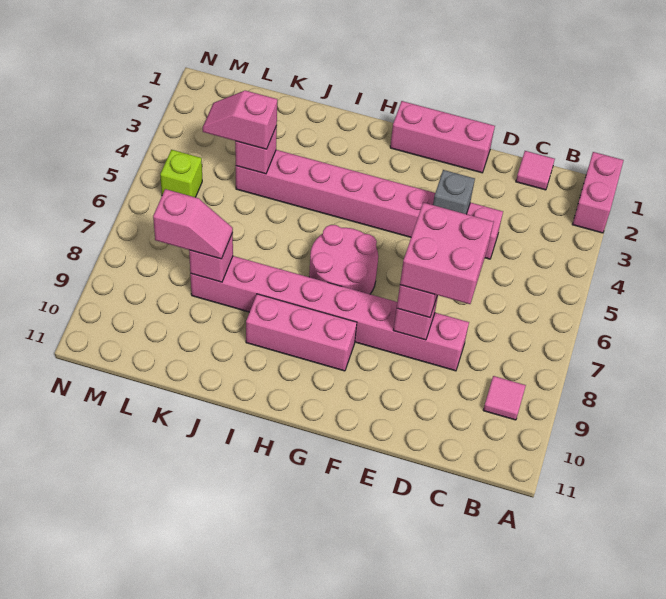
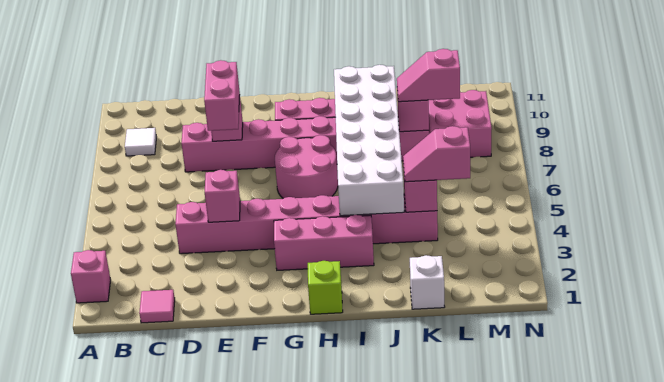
pink brick A1:A2 level 1 -> pink brick A2 level 1
pink tile B9 level 1 -> white tile B9 level 1
pink brick D7:E8 level 4 -> pink brick L8:M9 level 1
pink brick E1:G1 level 1 -> pink brick G3:I3 level 1
grey brick E4 level 2 -> pink brick E4 level 2
none -> white brick I4:J9 level 2
none -> white brick K1 level 1
pink slope K4:L4 level 3 top K -> pink slope K4:L4 level 3 top L
lime brick M5 level 1 -> lime brick H1 level 1

